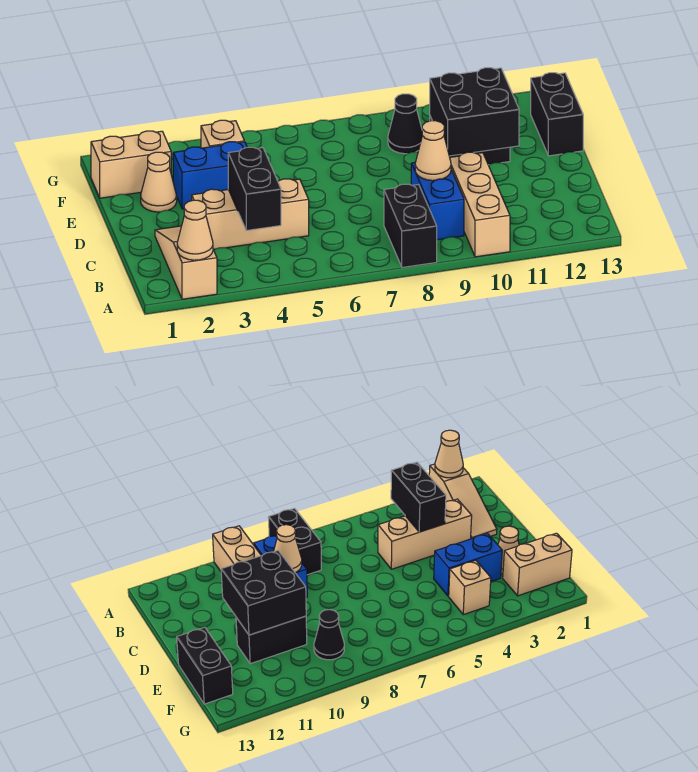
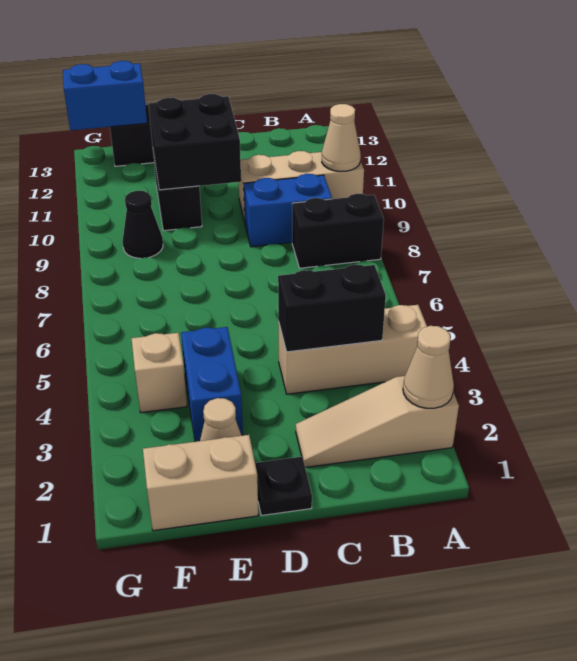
tan brick C3:C5 level 1 -> tan brick A4:C4 level 1
tan cone C9 level 2 -> tan cone A10 level 2
none -> black plate D1 level 1
tan brick F1:F2 level 1 -> tan brick E1:F1 level 1
none -> blue brick F13:G13 level 2

